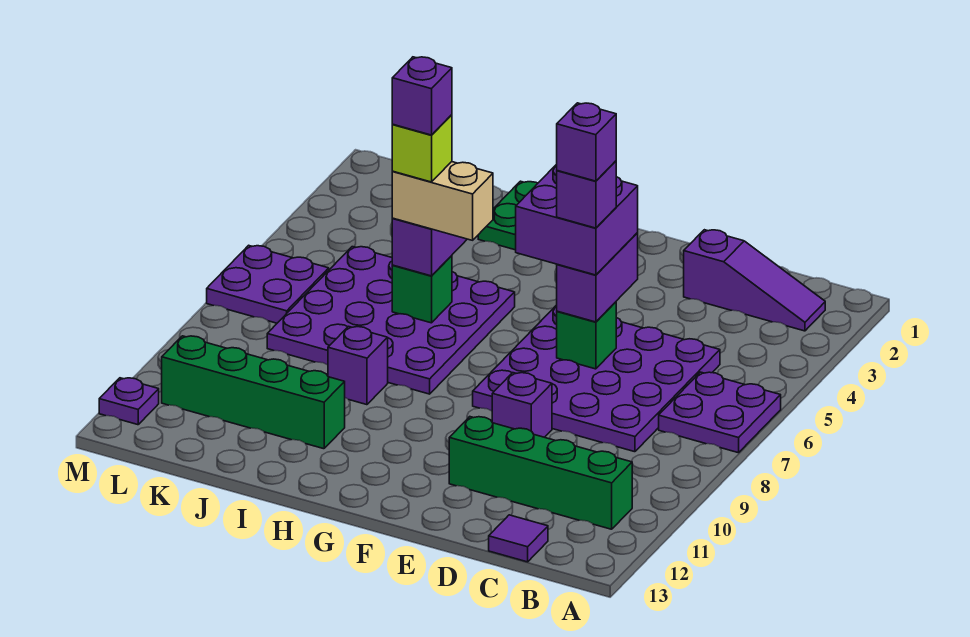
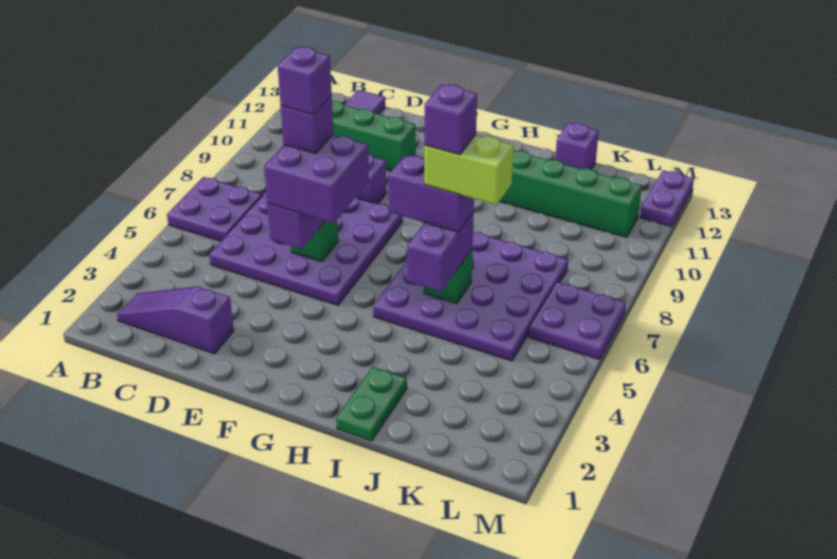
tan brick H6:I6 level 4 -> purple brick H6:I6 level 4
lime brick I6 level 5 -> lime brick I6:J6 level 5
purple brick I9 level 1 -> purple brick J13 level 1
purple plate M12 level 1 -> purple plate M12:M13 level 1

